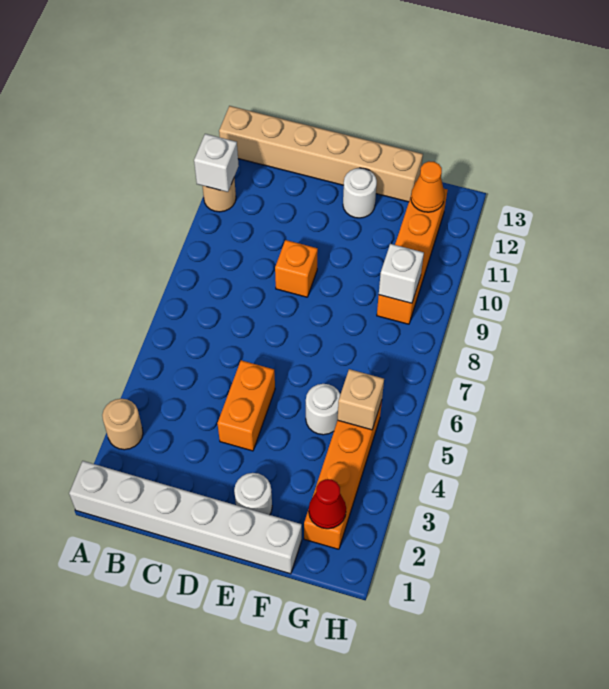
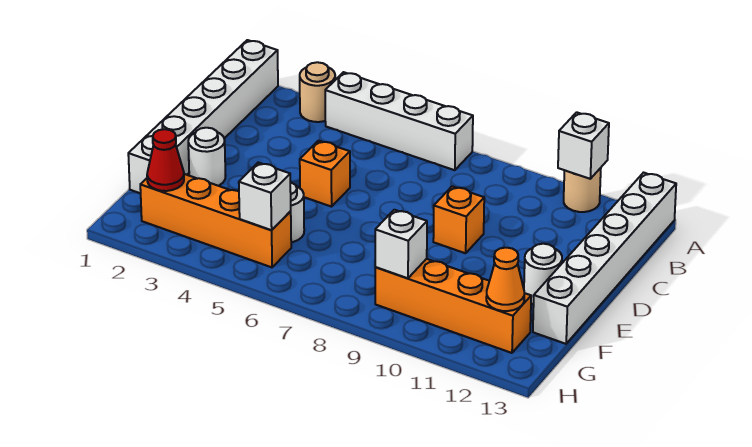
none -> white brick A4:A7 level 1
tan brick A13:F13 level 1 -> white brick A13:F13 level 1
orange brick D4:D5 level 1 -> orange brick D5 level 1
tan brick G5 level 2 -> white brick G5 level 2

